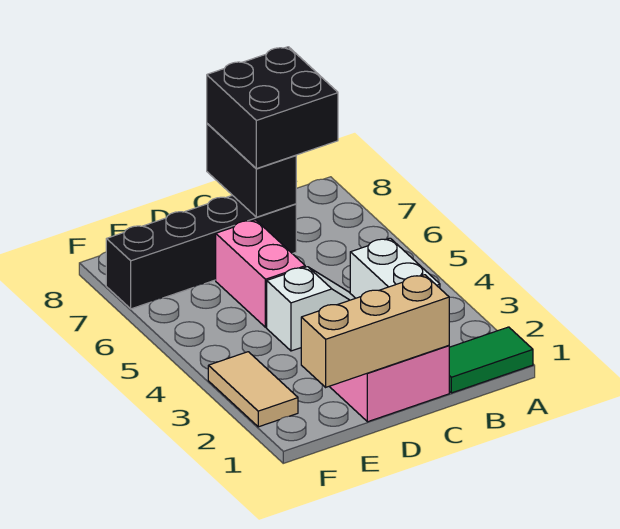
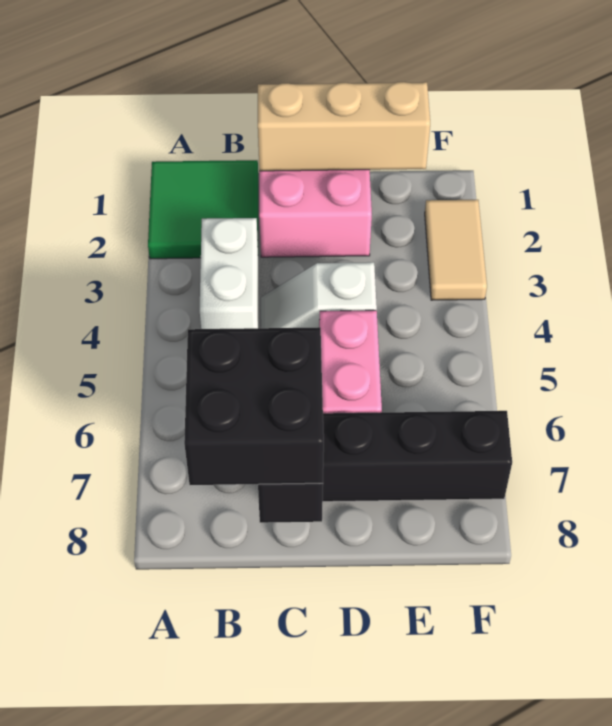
green tile A1:B1 level 1 -> green tile A1:B2 level 1

